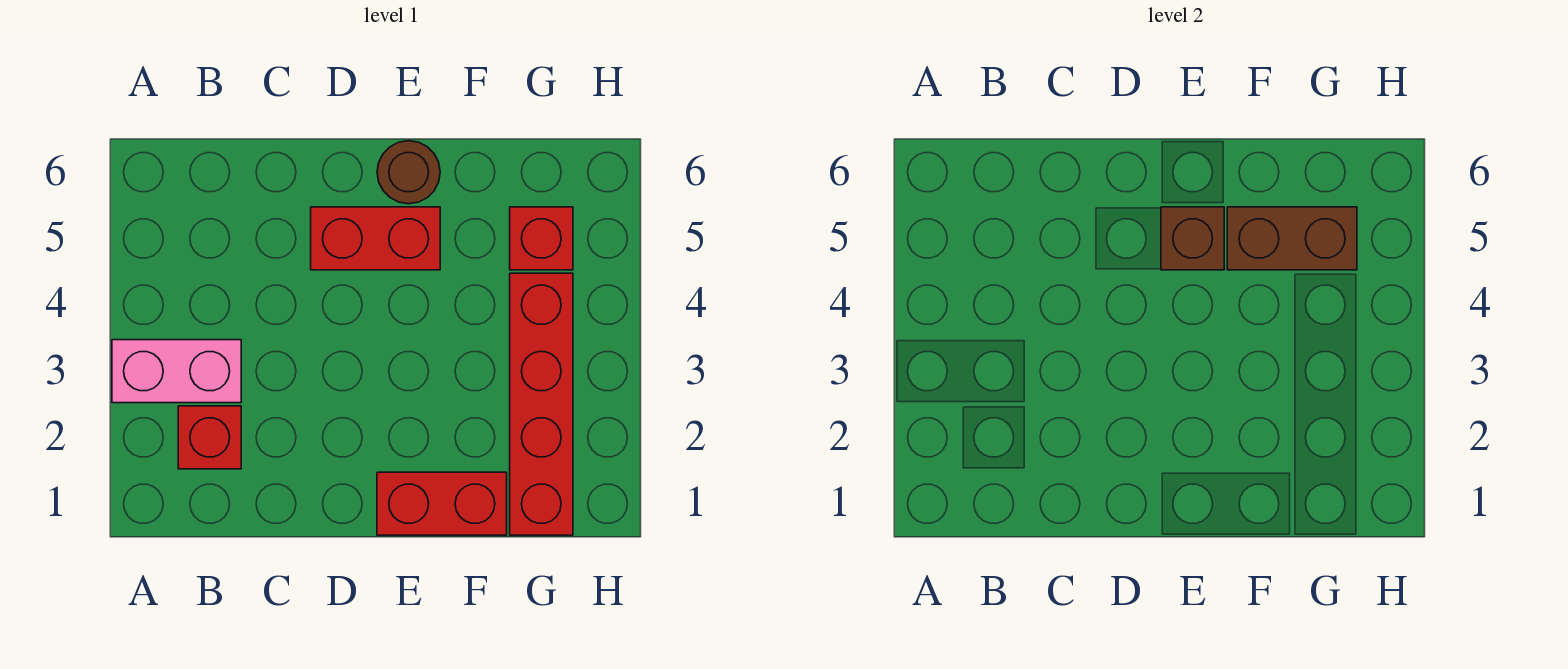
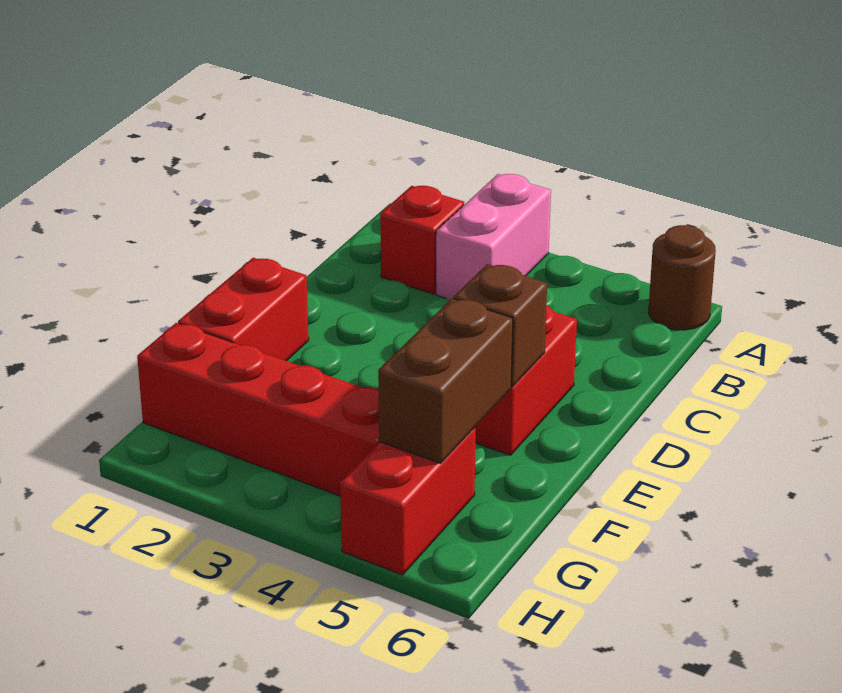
brown round brick E6 level 1 -> brown round brick A6 level 1
red brick G5 level 1 -> red brick G5:H5 level 1

